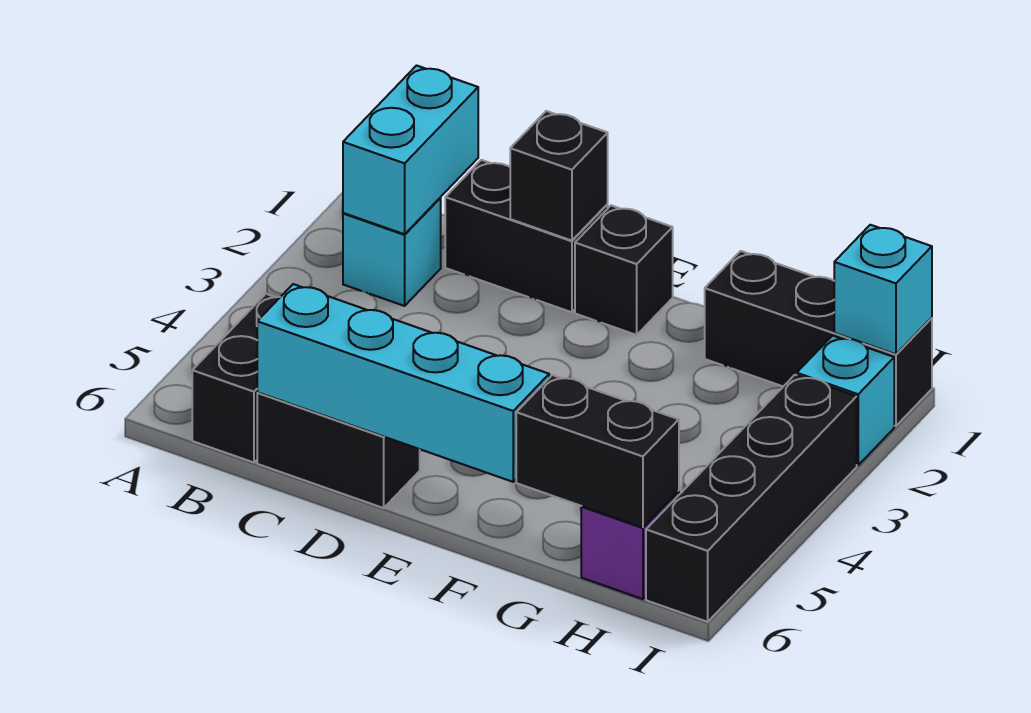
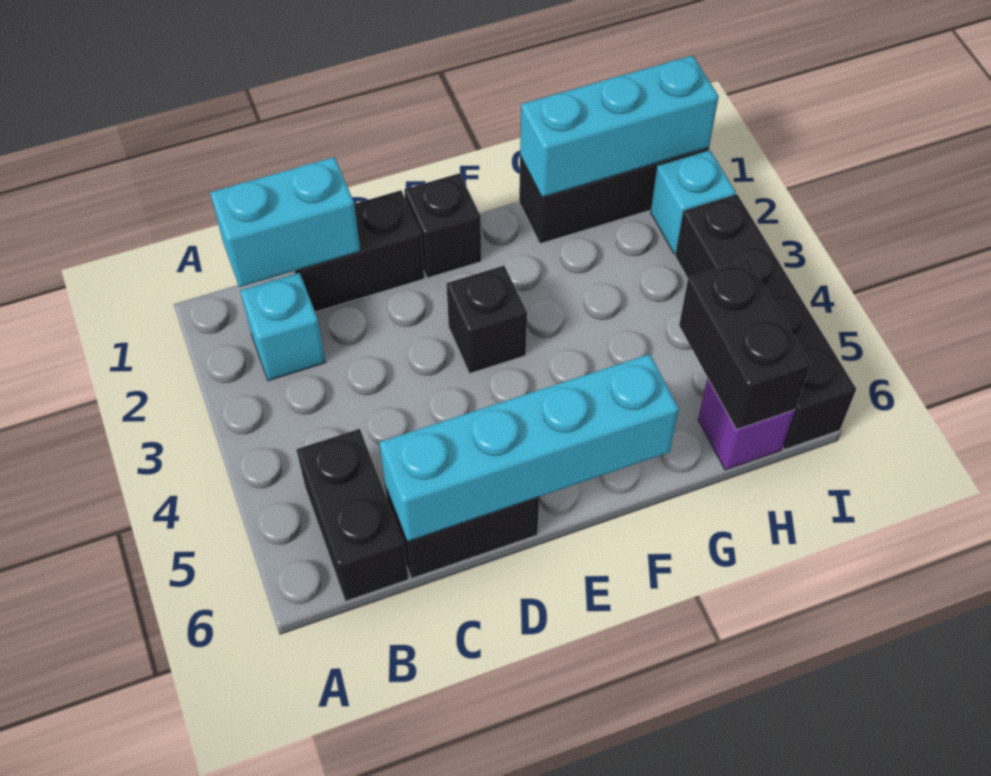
cyan brick B1:B2 level 2 -> cyan brick B1:C1 level 2
black brick D1 level 2 -> black brick E3 level 1
black brick G6:H6 level 2 -> black brick H5:H6 level 2
cyan brick I1 level 2 -> cyan brick G1:I1 level 2

